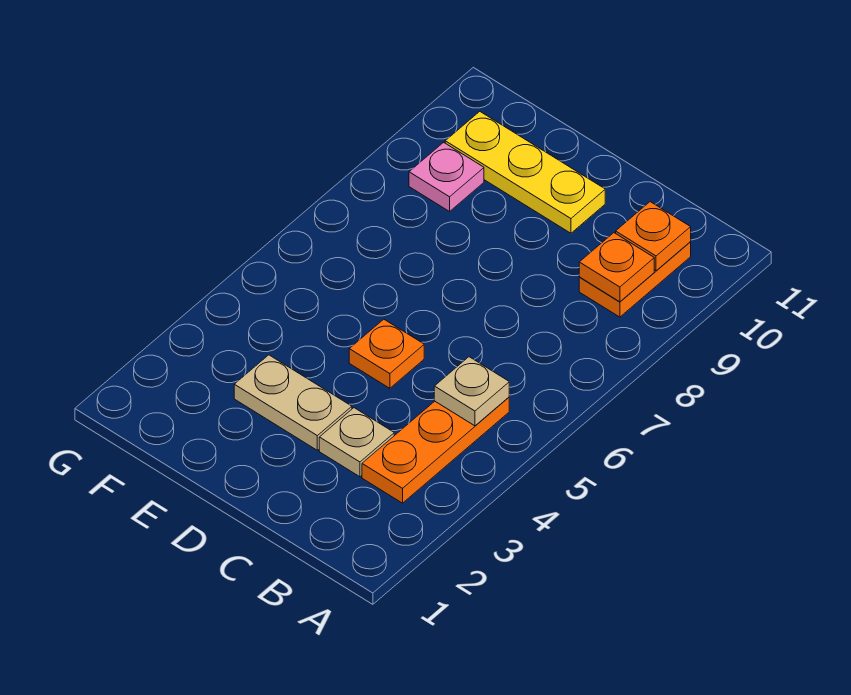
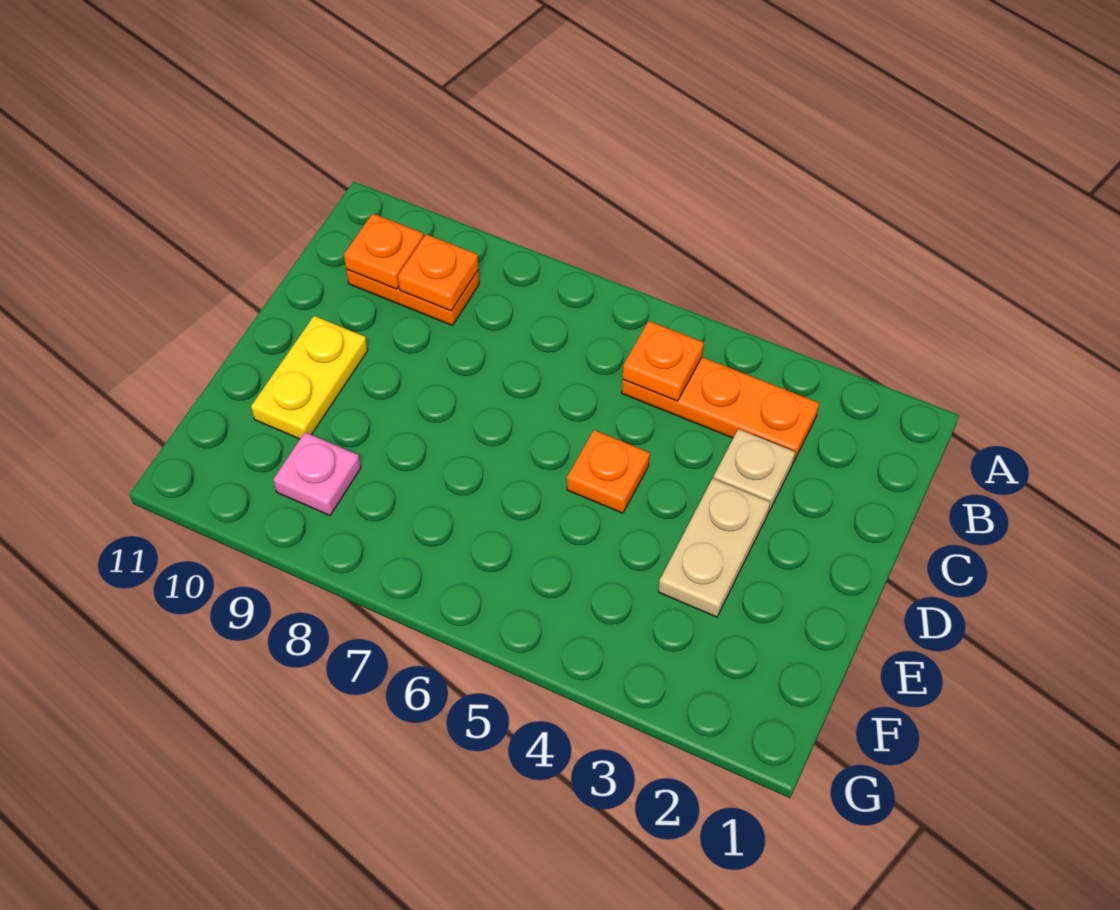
tan plate B5 level 2 -> orange plate B5 level 2
yellow plate D10:F10 level 1 -> yellow plate D10:E10 level 1

